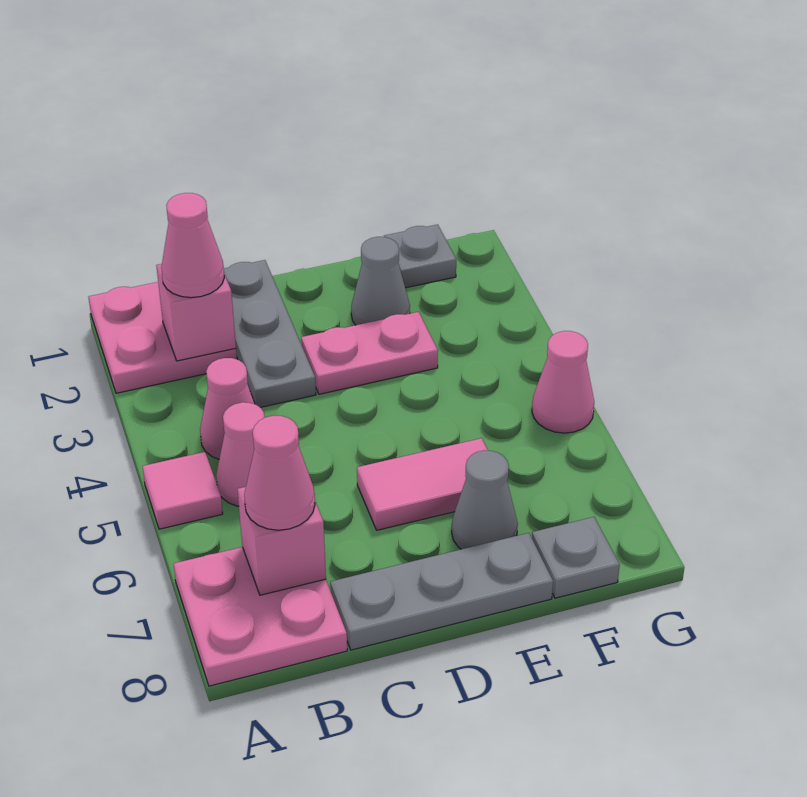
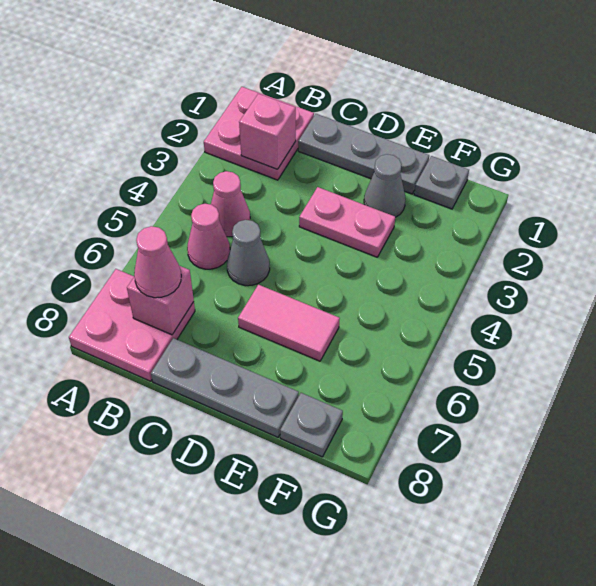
pink tile A5 level 1 -> none
pink cone B2 level 3 -> none
grey plate C1:C3 level 1 -> grey plate C1:E1 level 1
grey cone E7 level 1 -> grey cone C5 level 1
pink cone G5 level 1 -> none

